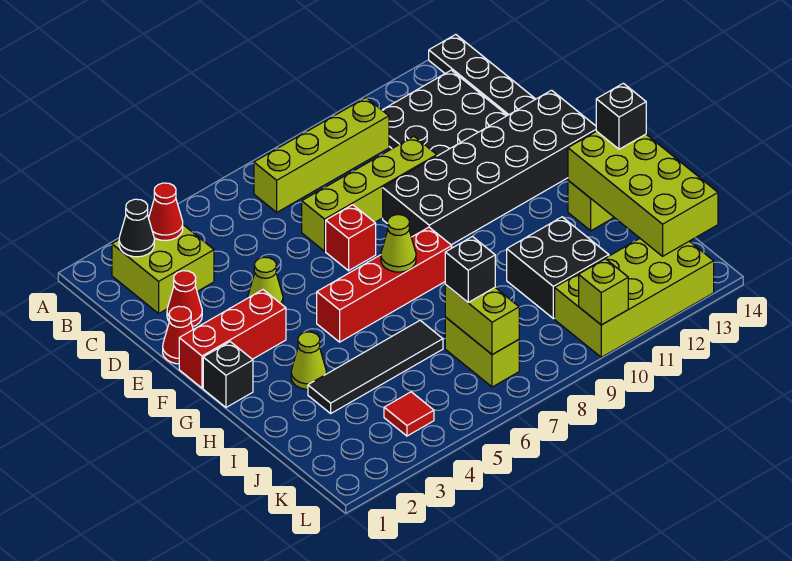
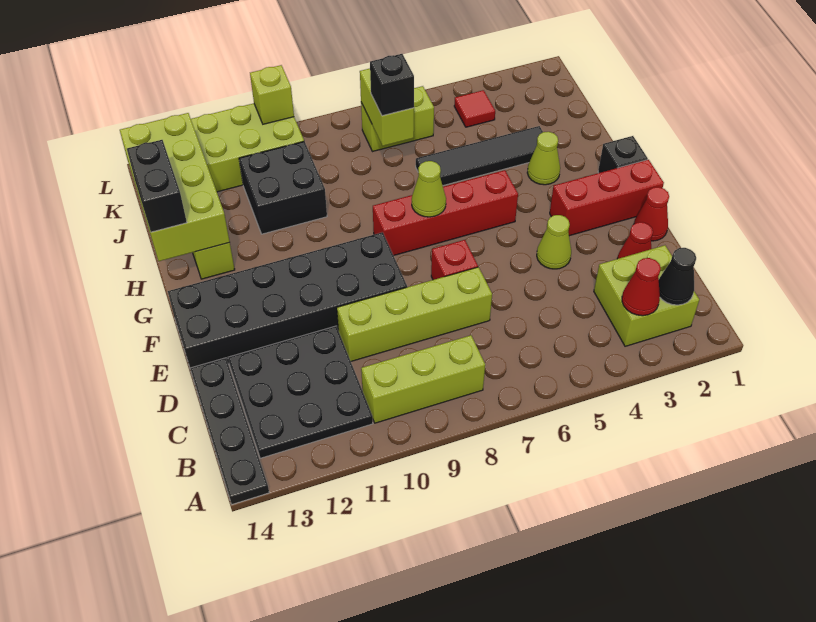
lime brick B7:B10 level 1 -> lime brick B8:B10 level 1
black brick H14 level 3 -> black brick H14:I14 level 3
lime brick J7:K7 level 1 -> lime brick K6:K7 level 1

